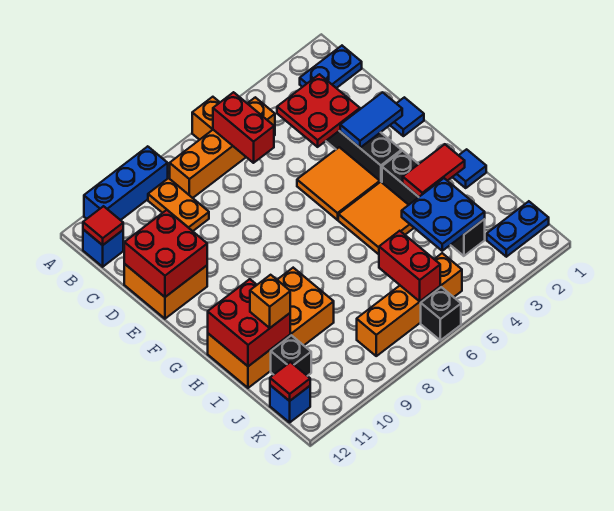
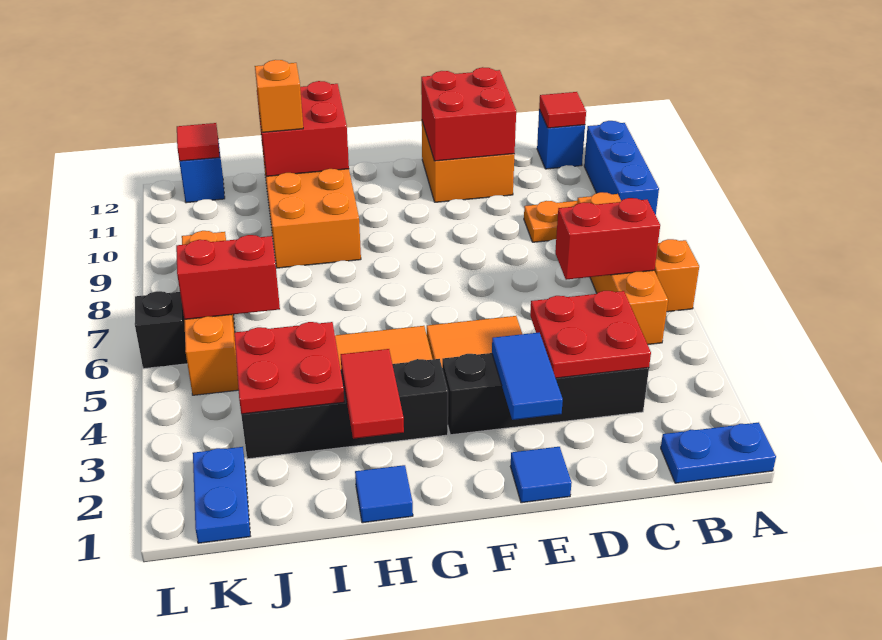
blue plate B1:B2 level 1 -> blue plate A1:B1 level 1
blue plate I3:J4 level 2 -> red plate I3:J4 level 2
black brick J11 level 1 -> none

